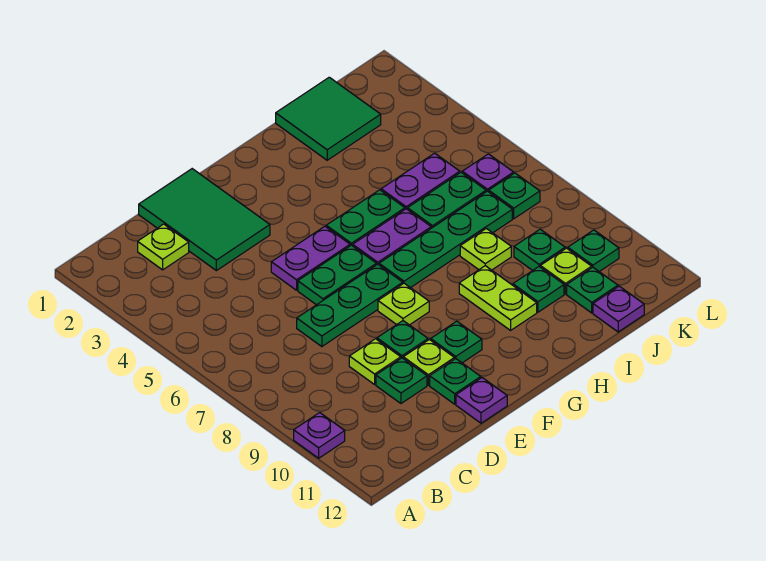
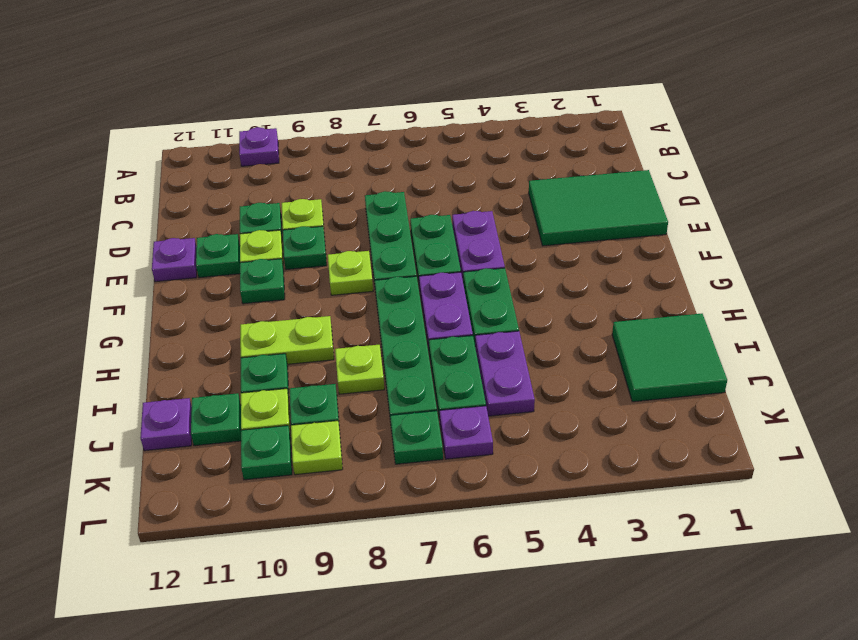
lime plate C2 level 1 -> lime plate K9 level 1

